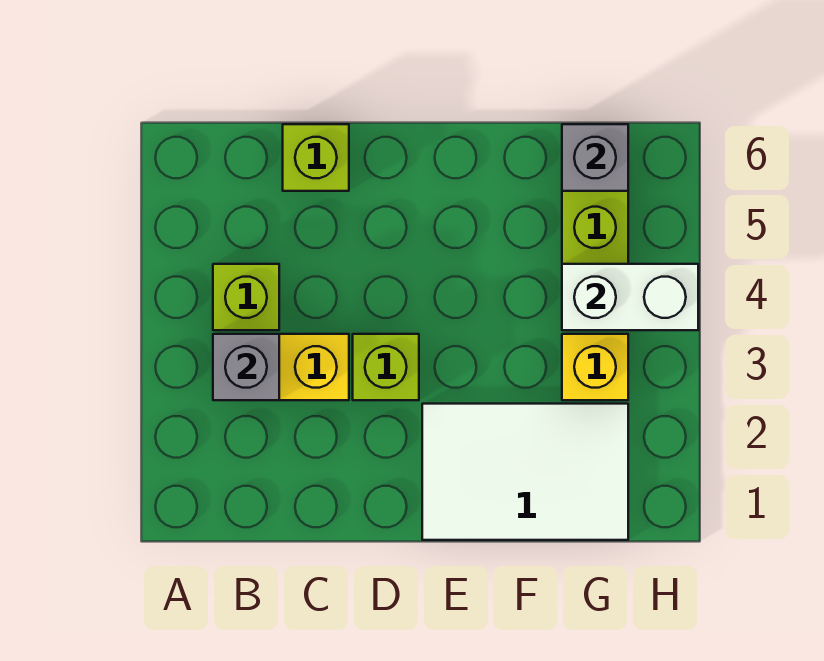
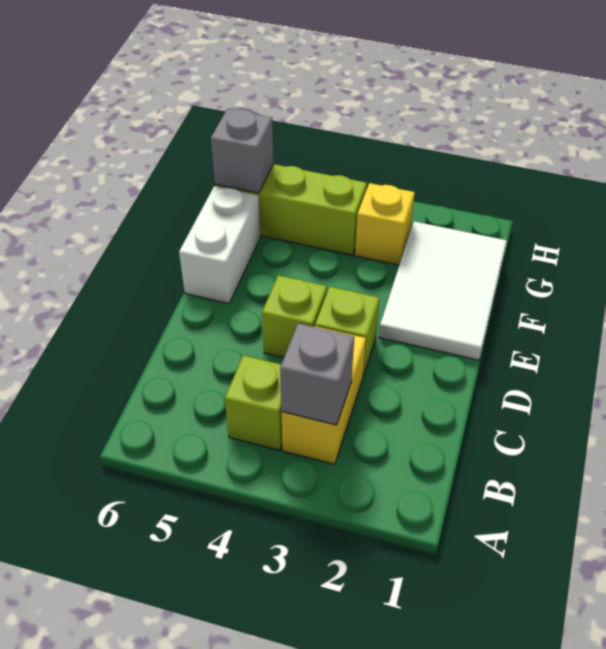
lime brick C6 level 1 -> lime brick D4 level 1
white brick G4:H4 level 2 -> white brick E6:F6 level 1

